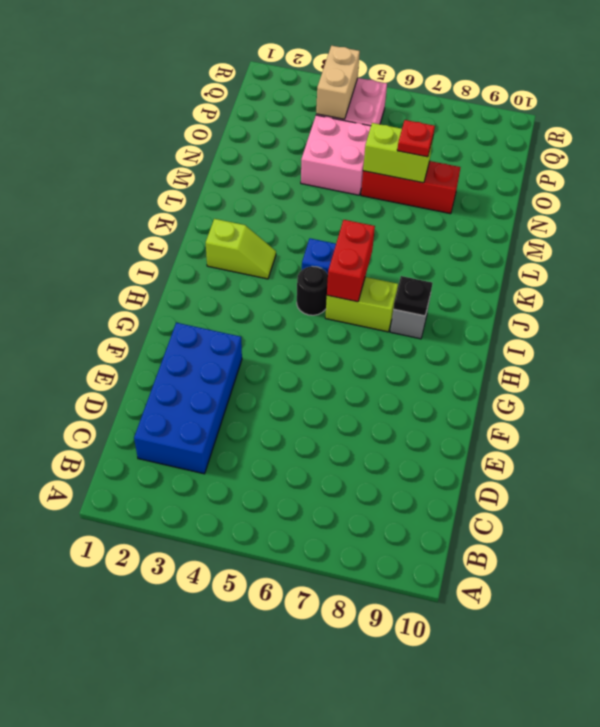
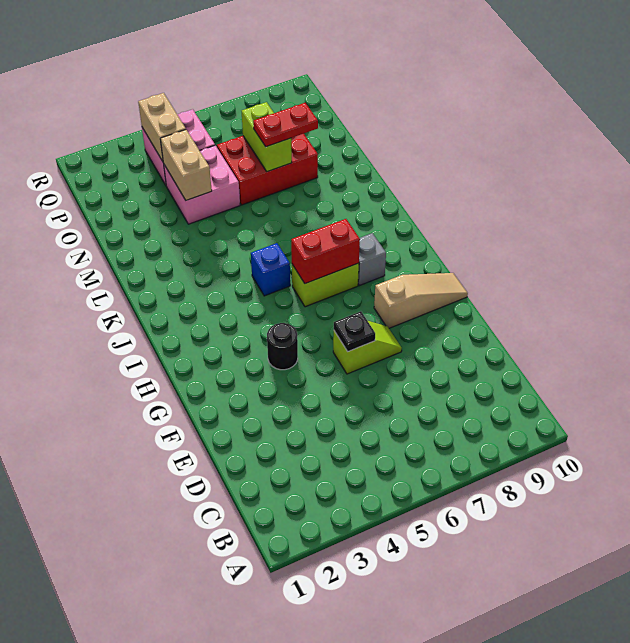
blue brick C2:F3 level 1 -> none
none -> tan slope G8:G10 level 1 top 8
black round brick I5 level 1 -> black round brick G4 level 1
red brick I6:J6 level 2 -> red brick I6:I7 level 2
black plate I8 level 2 -> black plate F6 level 2
lime slope J2:J3 level 1 top 2 -> lime slope F6:F7 level 1 top 6
none -> tan brick N4:O4 level 2
red brick N6:N8 level 1 -> red brick N6:O8 level 1
lime brick N6:N7 level 2 -> lime brick N7:O7 level 2
red plate N7 level 3 -> red plate N7:N8 level 3

